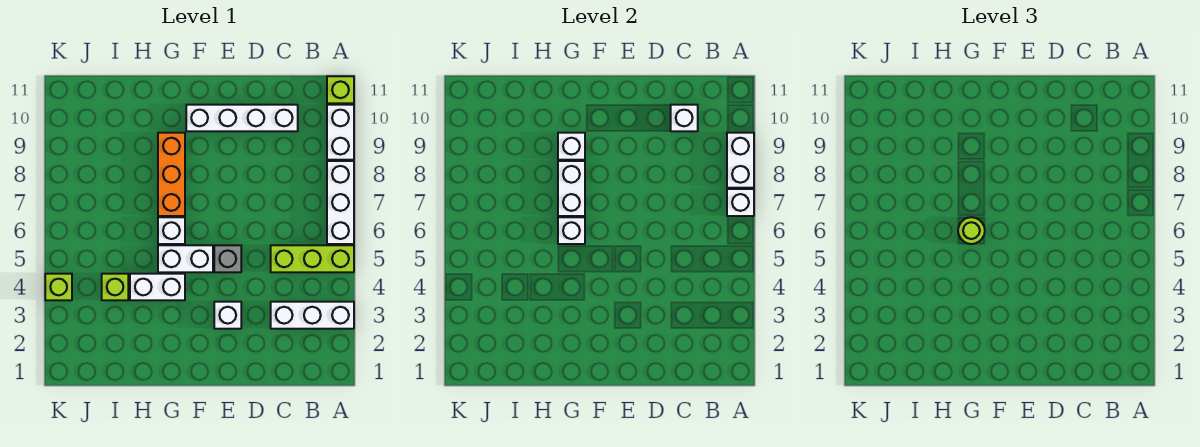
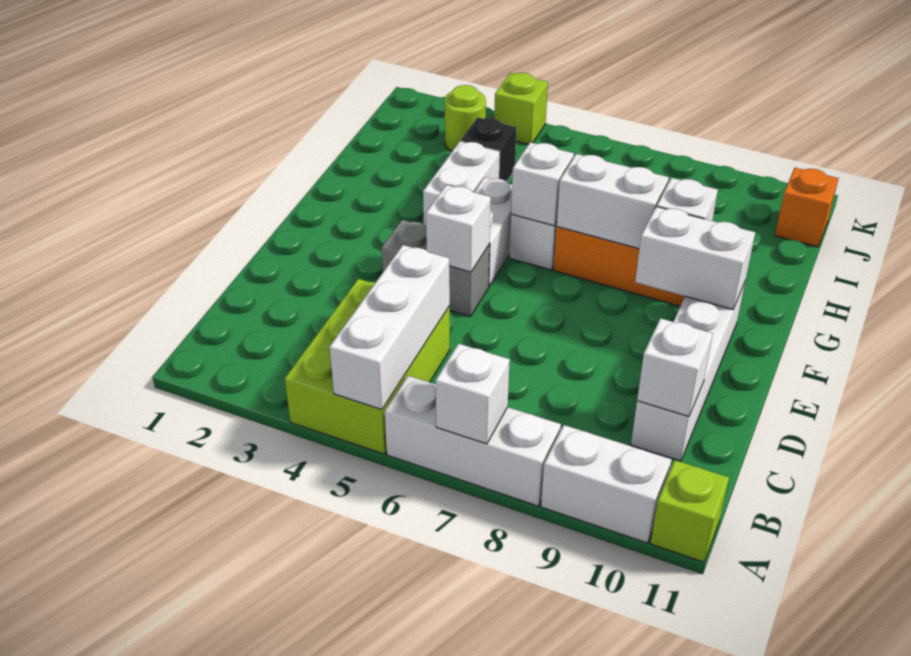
white brick A3:C3 level 1 -> white brick A5:C5 level 2
lime brick A5:C5 level 1 -> lime brick A4:C5 level 1
white brick A8:A9 level 2 -> white brick F9:F10 level 2
white brick E3 level 1 -> white brick E5 level 2
grey brick E5 level 1 -> grey brick E4:E5 level 1
lime round brick G6 level 3 -> lime round brick J3 level 1
lime brick I4 level 1 -> black brick I4 level 1
none -> orange brick J11 level 1

